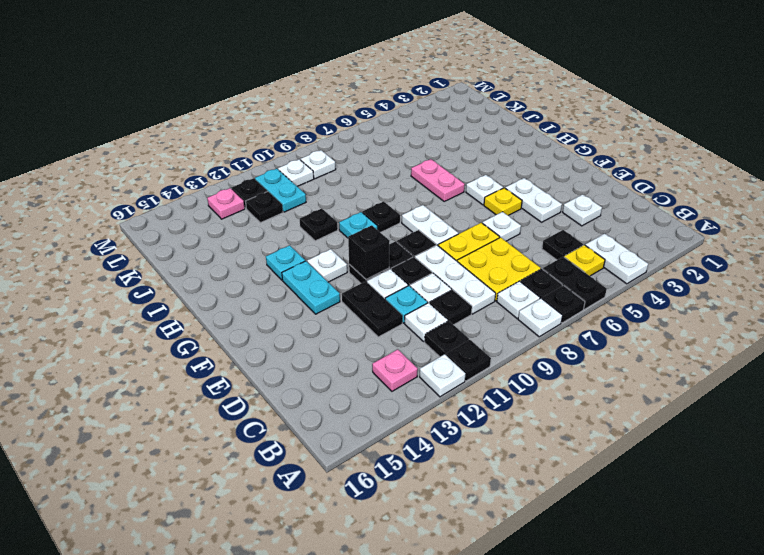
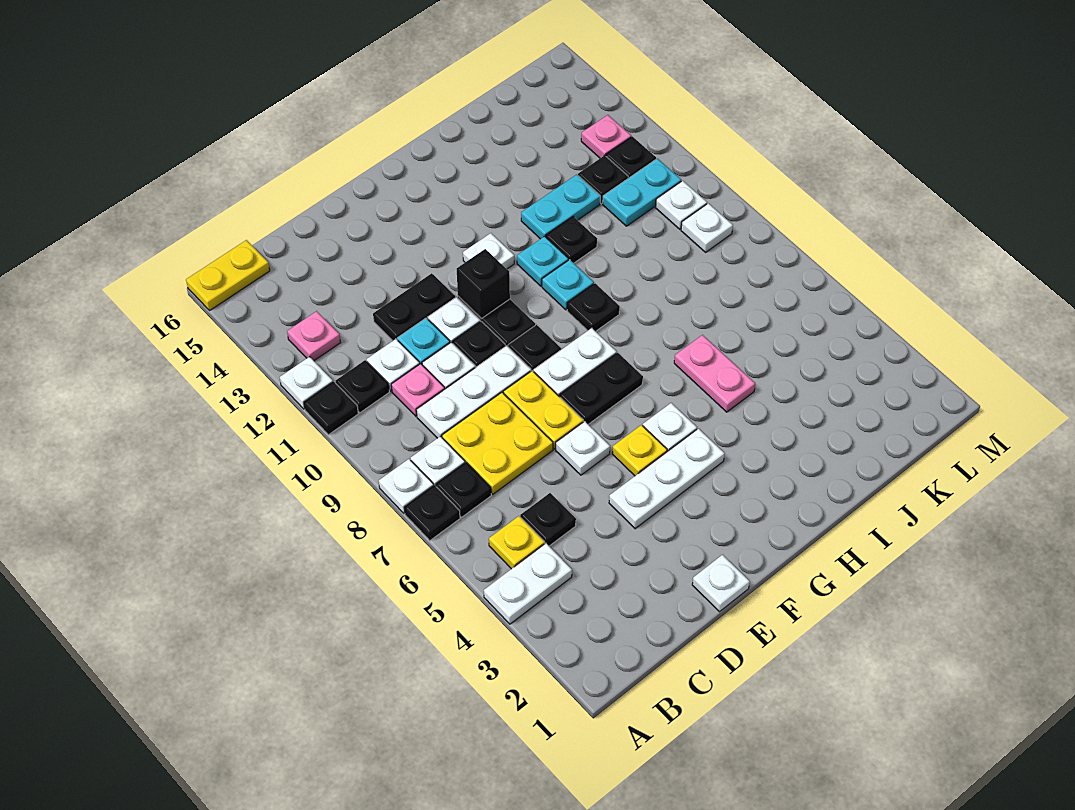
black plate A6:B6 level 1 -> black plate F7:G7 level 1
none -> yellow plate A16:B16 level 1
black plate C10 level 1 -> pink plate C10 level 1
white plate D3 level 1 -> white plate E1 level 1
white plate E4:F4 level 1 -> white plate E4:G4 level 1
cyan plate F13:G13 level 1 -> cyan plate I12:J12 level 1
pink plate H6:I6 level 1 -> pink plate I5:I6 level 1
cyan plate H13 level 1 -> cyan plate H11 level 1

